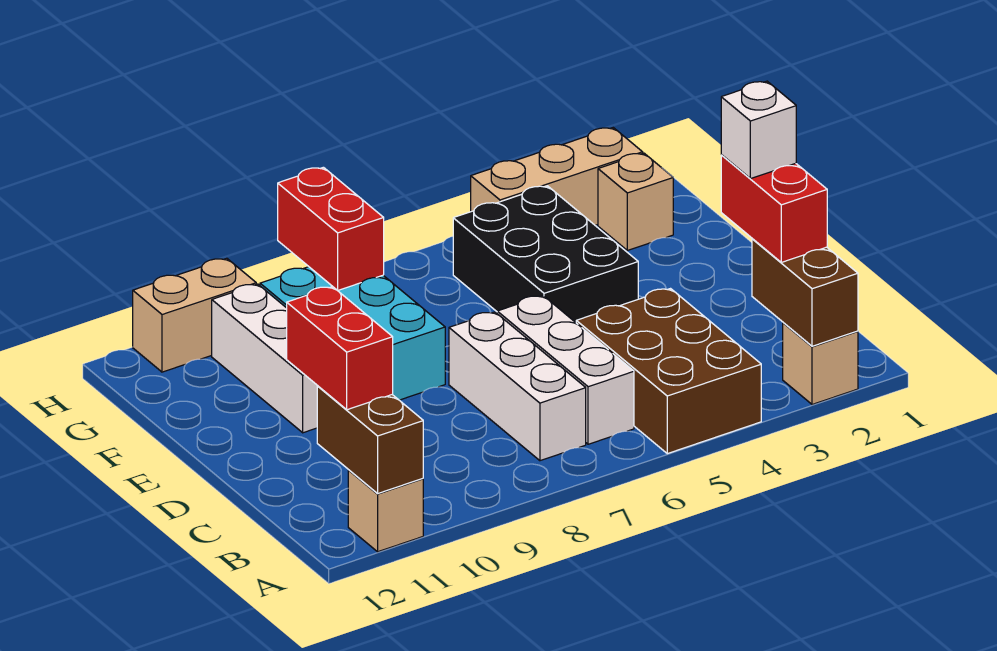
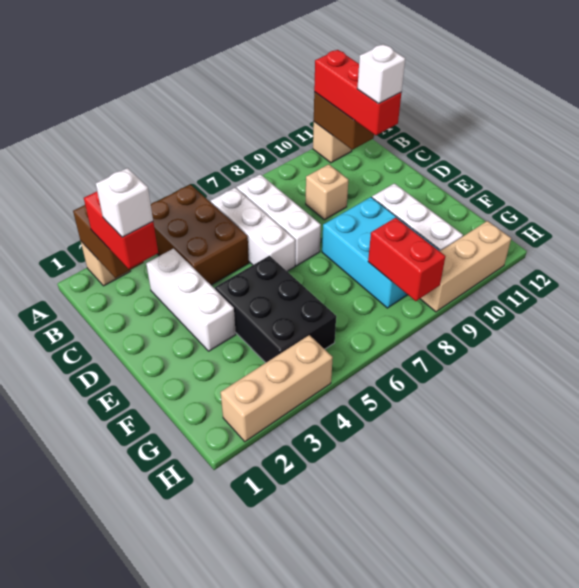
red brick B11:C11 level 3 -> red brick A11:C11 level 3
none -> white brick C3:E3 level 1
none -> white brick C11 level 4
tan brick G2 level 1 -> tan brick C9 level 1
tan brick H10:H11 level 1 -> tan brick H9:H11 level 1

